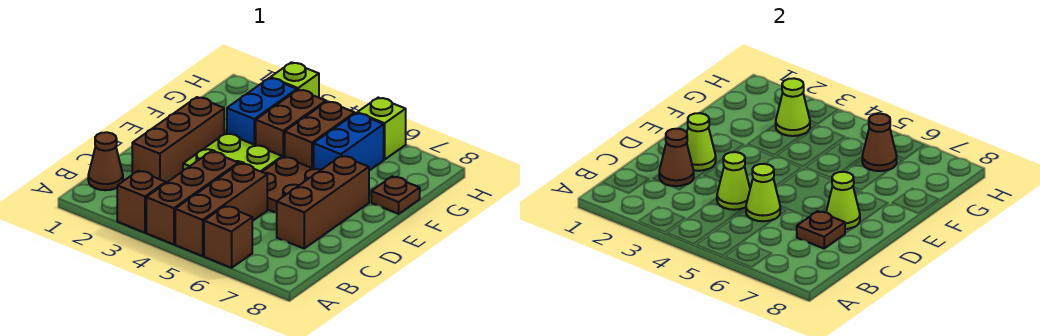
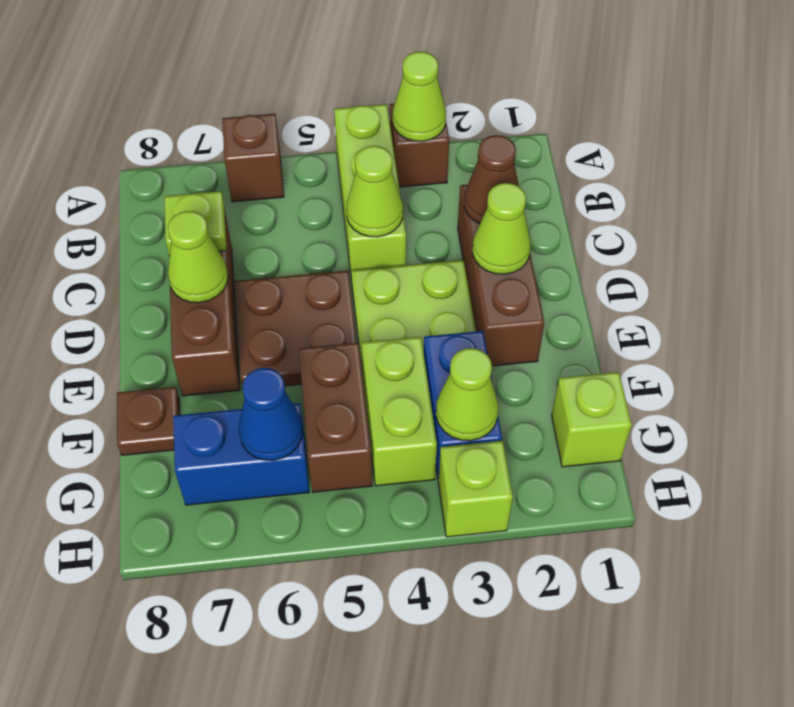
brown brick A4:C4 level 1 -> lime brick A4:C4 level 1
brown brick A5:C5 level 1 -> none
brown cone B1 level 1 -> none
lime cone C5 level 2 -> lime cone A3 level 2
brown plate C7 level 2 -> lime plate C7 level 2
brown brick F4:G4 level 1 -> lime brick F4:G4 level 1
blue brick F6:G6 level 1 -> blue brick G6:G7 level 1
brown cone G6 level 2 -> blue cone G6 level 2
lime brick H6 level 1 -> lime brick G1 level 1

